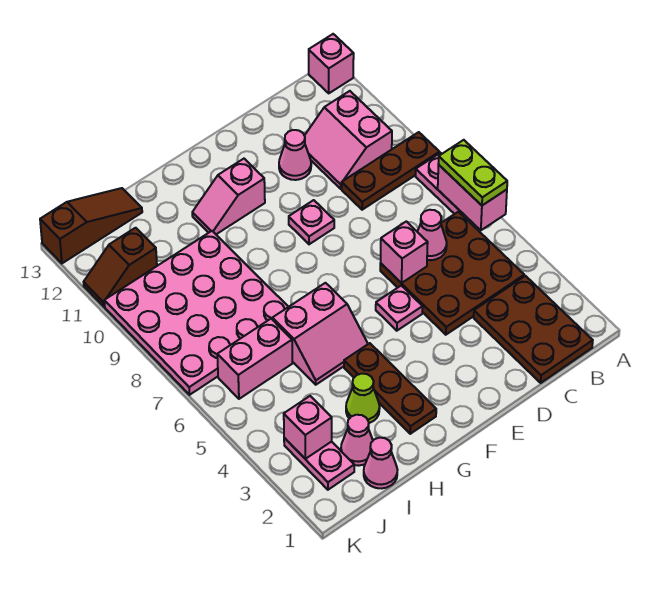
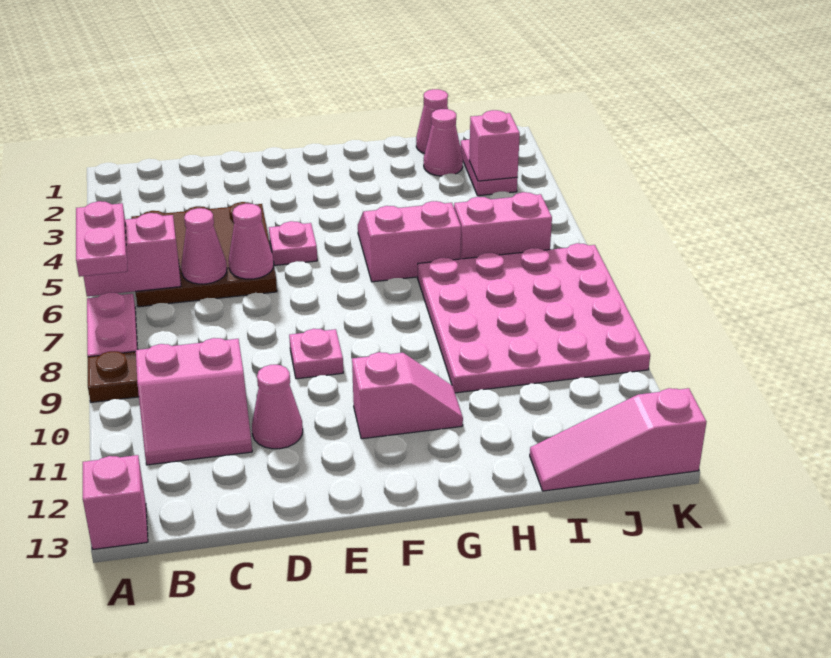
pink brick A6:A7 level 2 -> pink brick A6:B6 level 2
lime plate A6:A7 level 3 -> pink plate A6:A7 level 3
brown plate B1:C3 level 1 -> none
pink slope B10:C11 level 1 top B -> pink slope B10:C11 level 1 top 10
pink brick D6 level 2 -> pink cone D6 level 2
brown plate G2:G4 level 1 -> none
lime cone H3 level 1 -> none
brown slope I13:K13 level 1 top K -> pink slope I13:K13 level 1 top K
brown slope J11:K11 level 1 top J -> none

